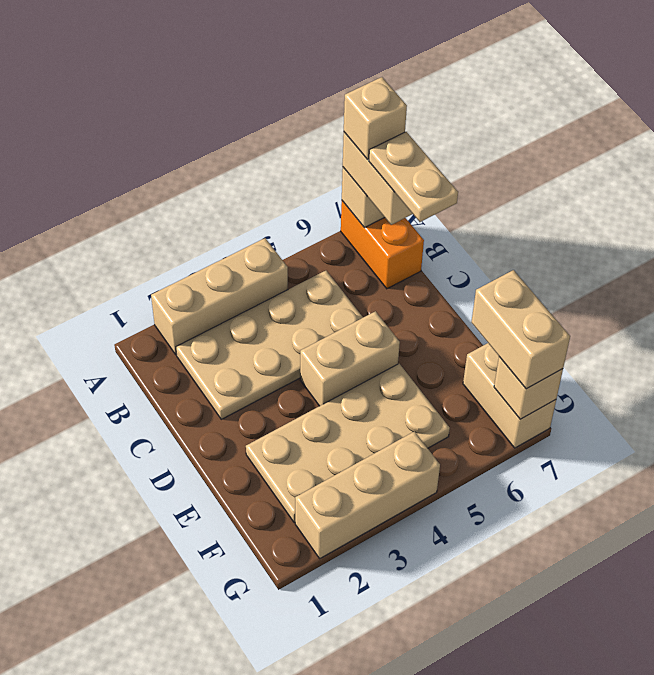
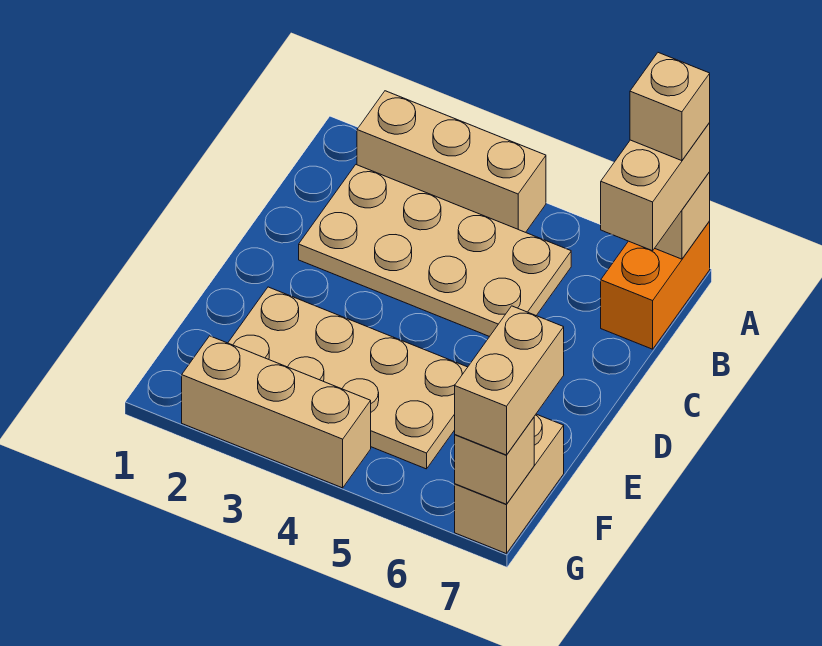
tan plate B7:C7 level 4 -> none
tan brick D4:D5 level 1 -> none

